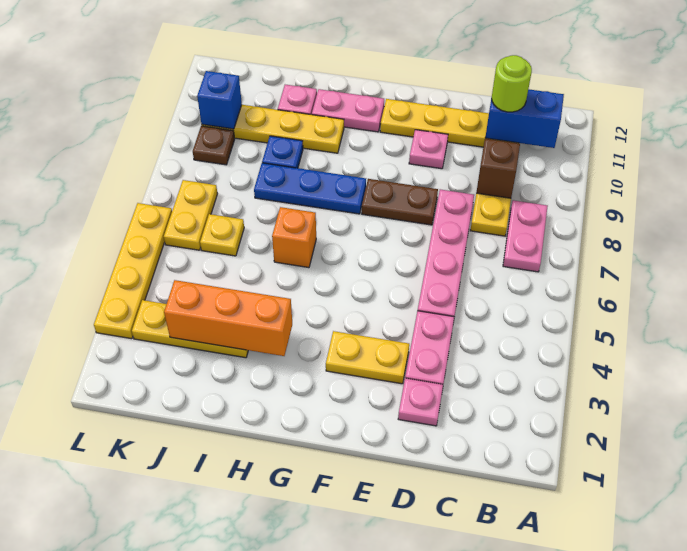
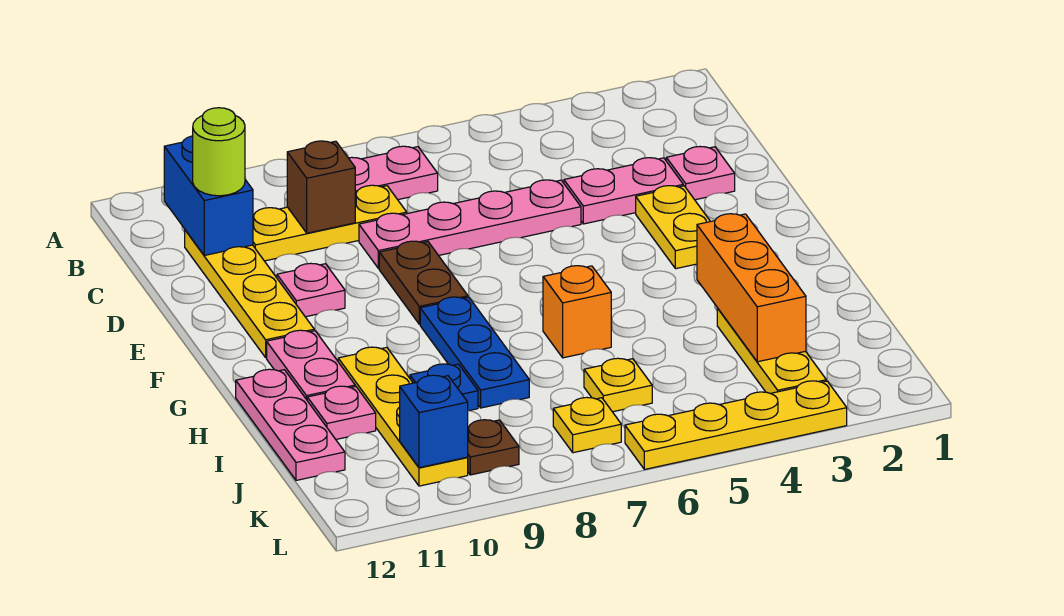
none -> pink plate H12:J12 level 1
yellow plate K6:K7 level 1 -> yellow plate K7 level 1

